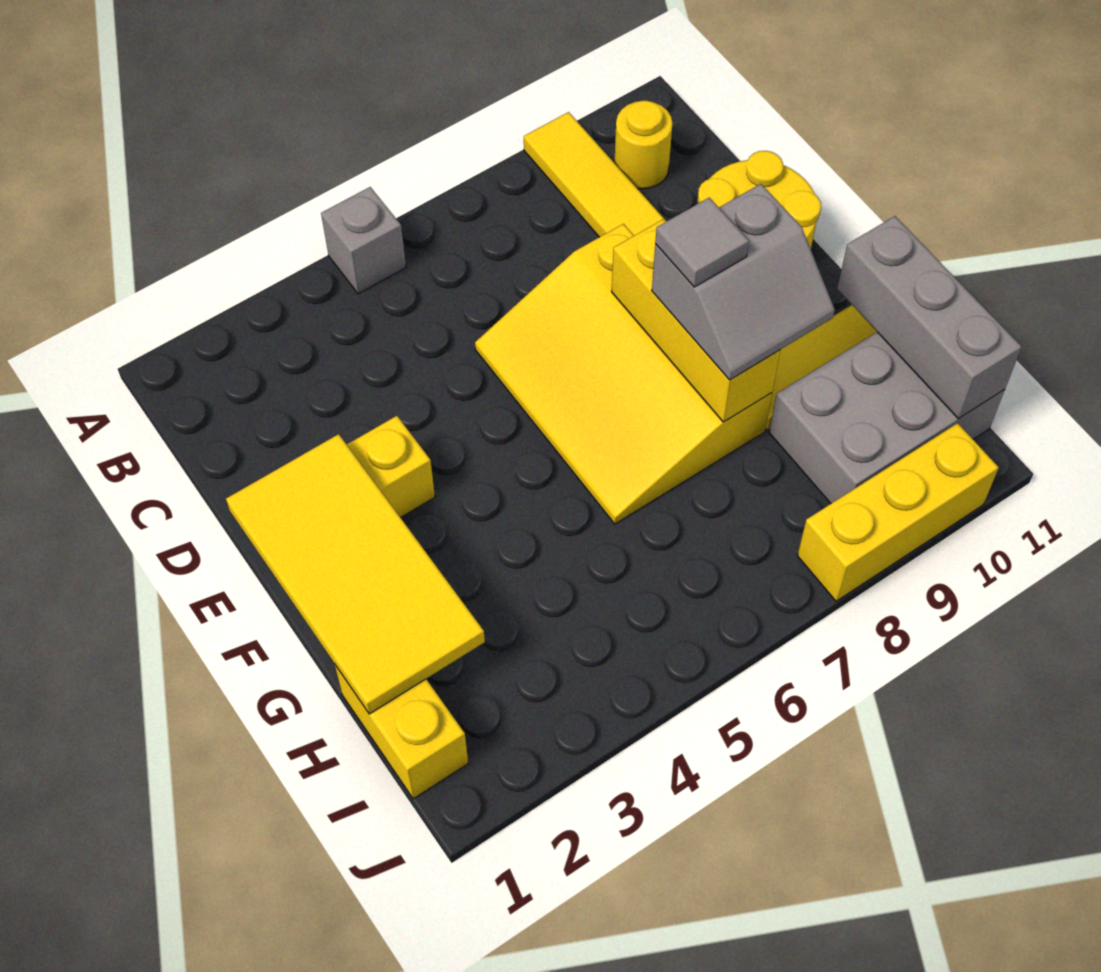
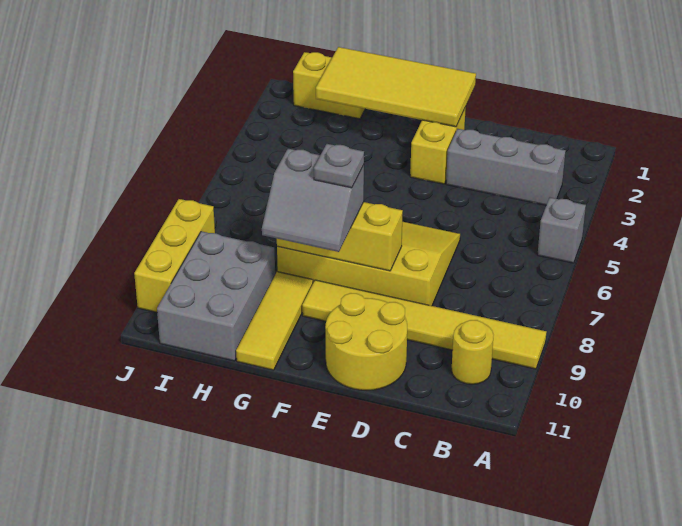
grey slope F8:G9 level 3 top F -> grey slope F8:G9 level 3 top 8
grey tile F8 level 4 -> grey plate F8 level 4
grey brick G11:I11 level 2 -> grey brick B3:D3 level 1

